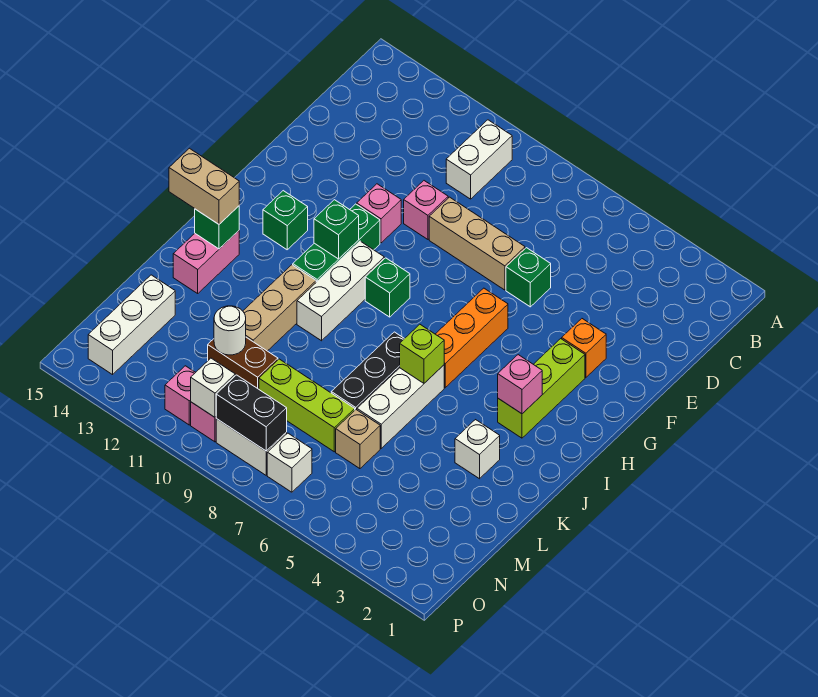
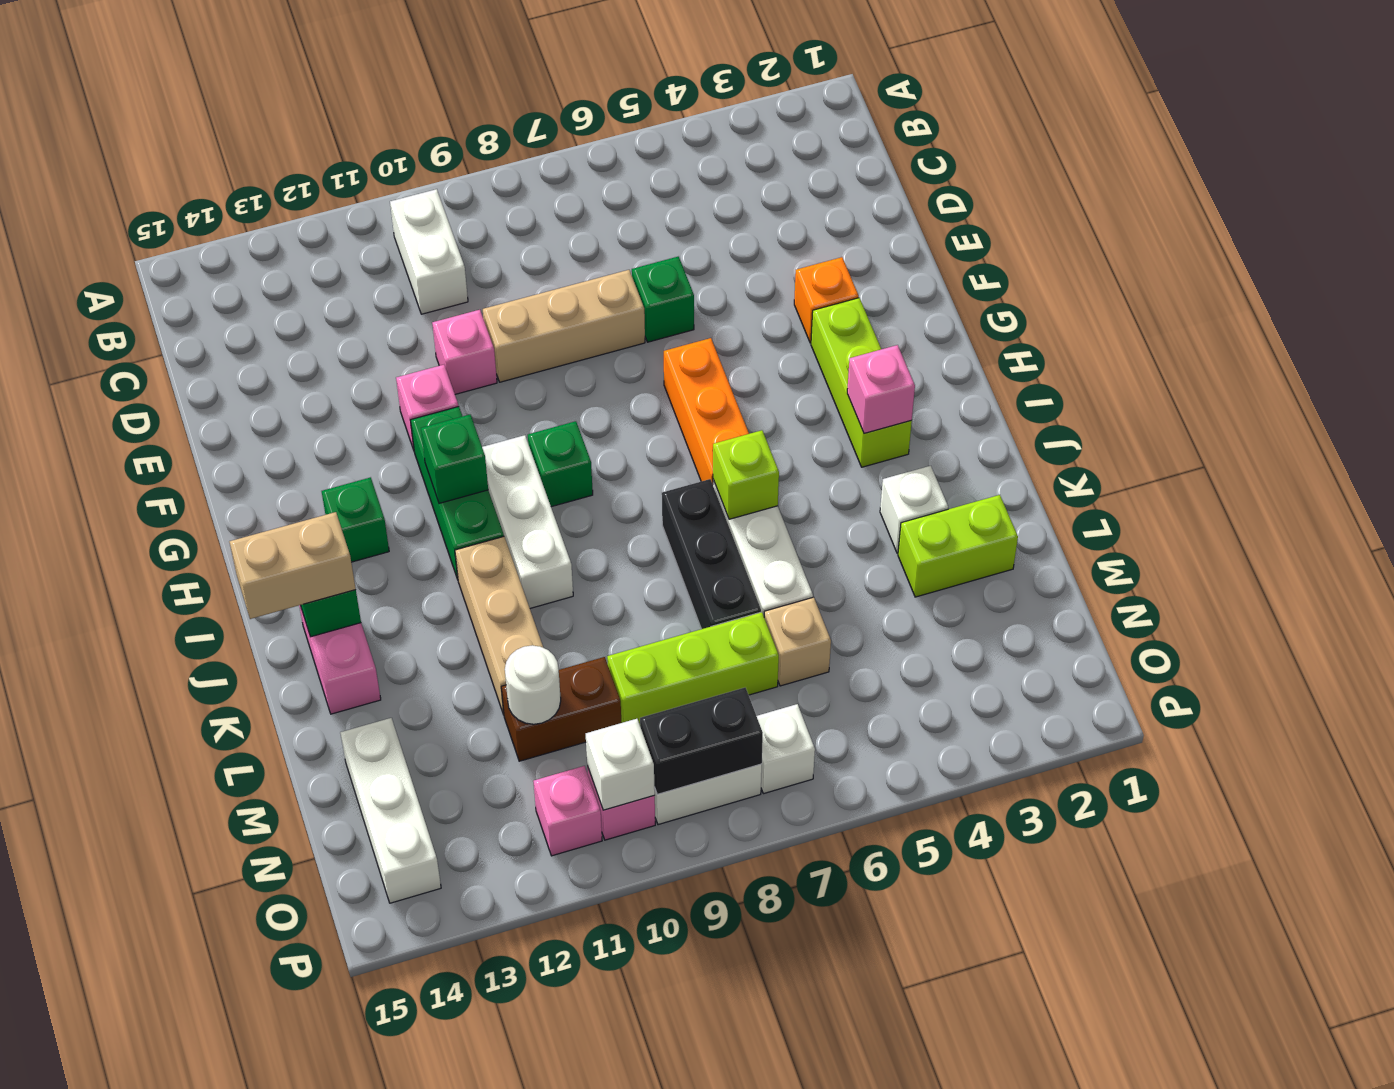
none -> lime brick L2:L3 level 1

